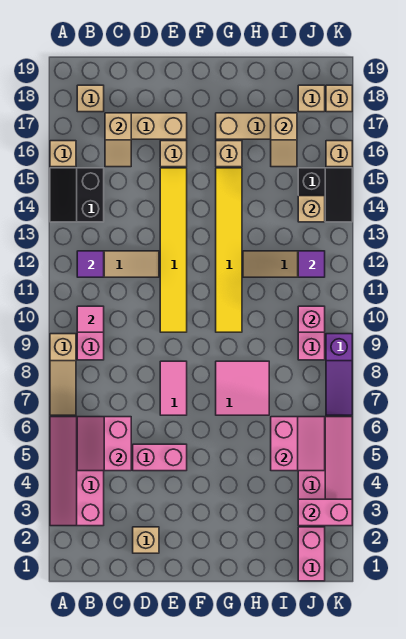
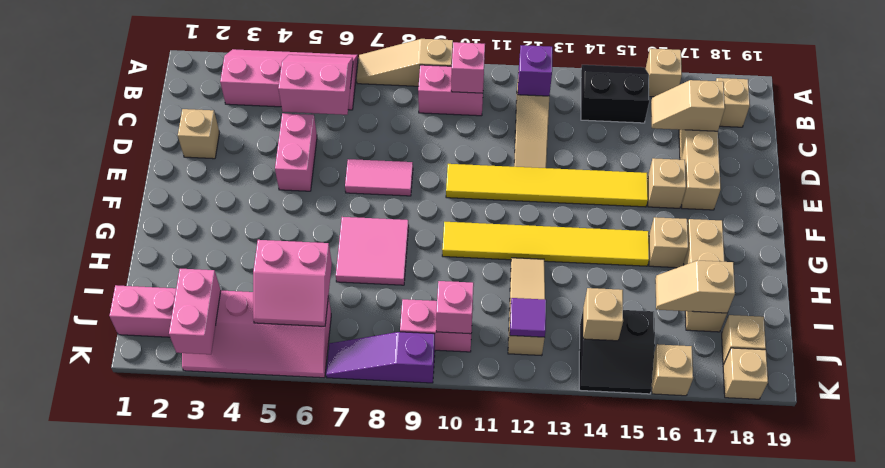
pink tile B10 level 2 -> pink brick B10 level 2
purple tile B12 level 2 -> purple brick B12 level 2

